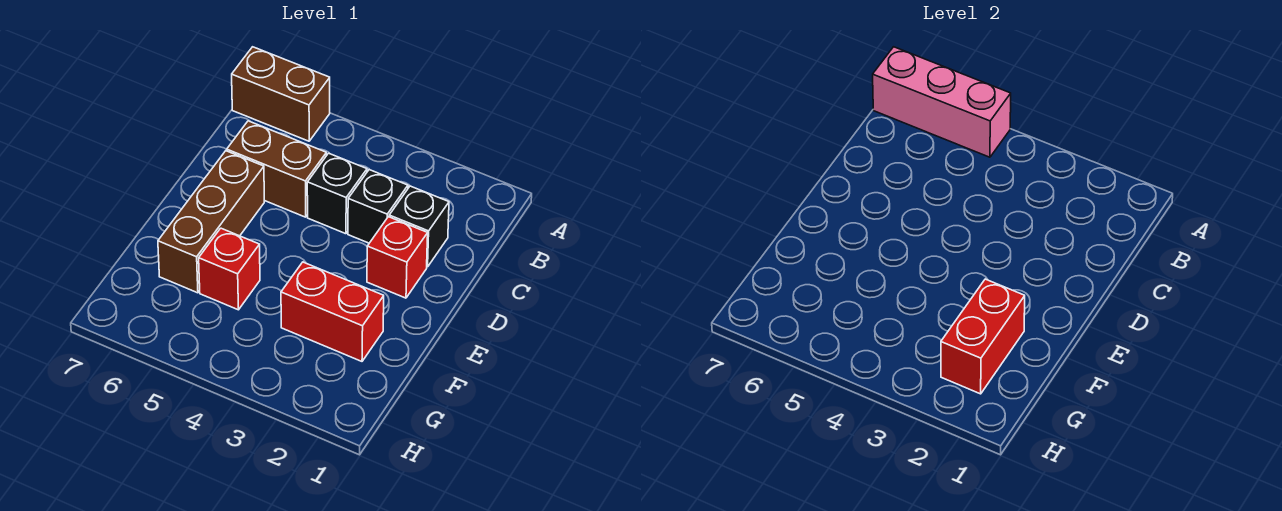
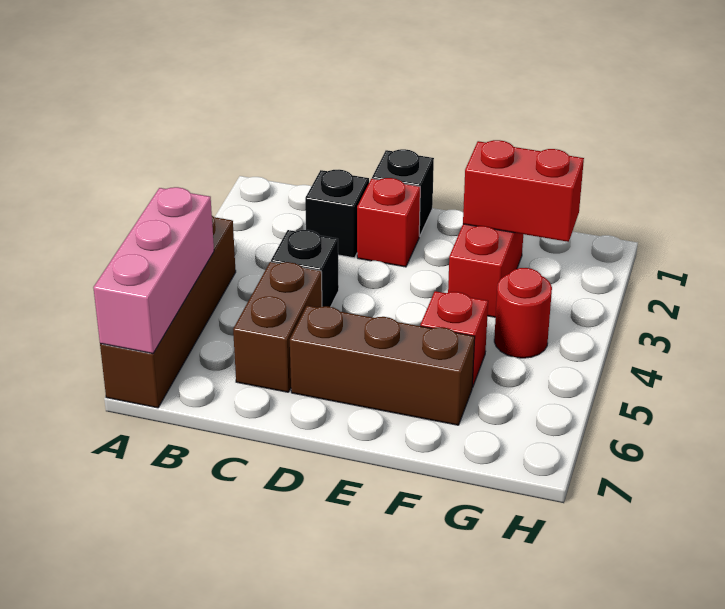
brown brick A6:A7 level 1 -> brown brick A4:A7 level 1
black brick C3 level 1 -> black brick D1 level 1
none -> red round brick G4 level 1

